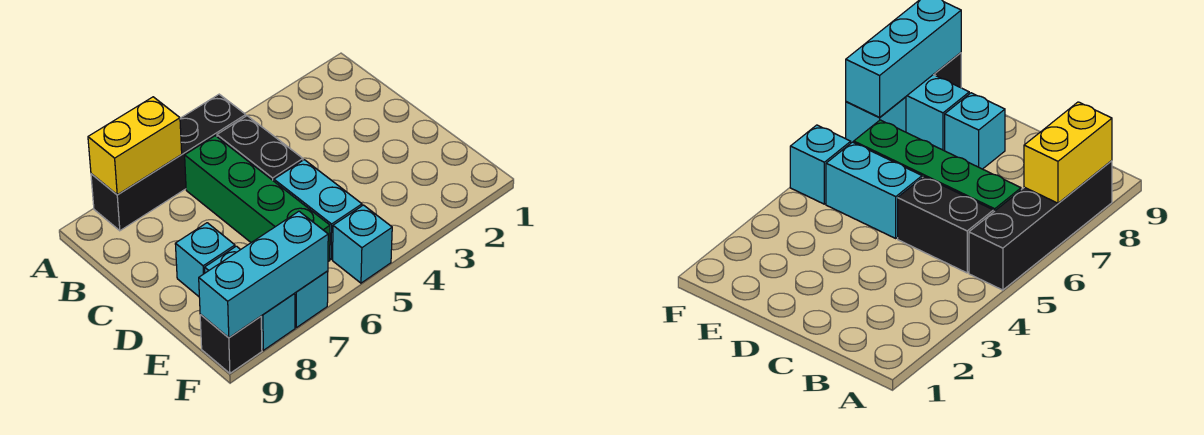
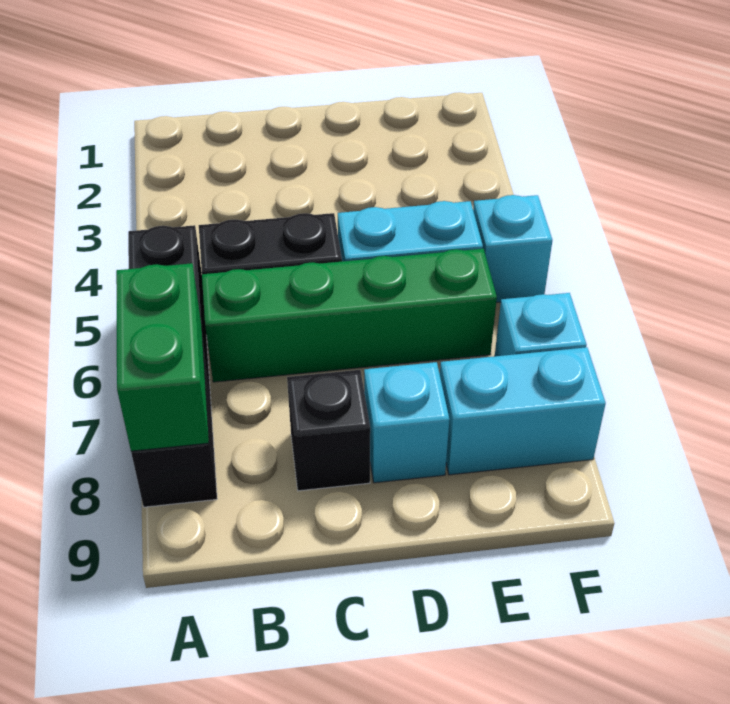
yellow brick A7:A8 level 2 -> green brick A7:A8 level 2
cyan brick F7:F9 level 2 -> none
black brick F9 level 1 -> black brick C8 level 1

